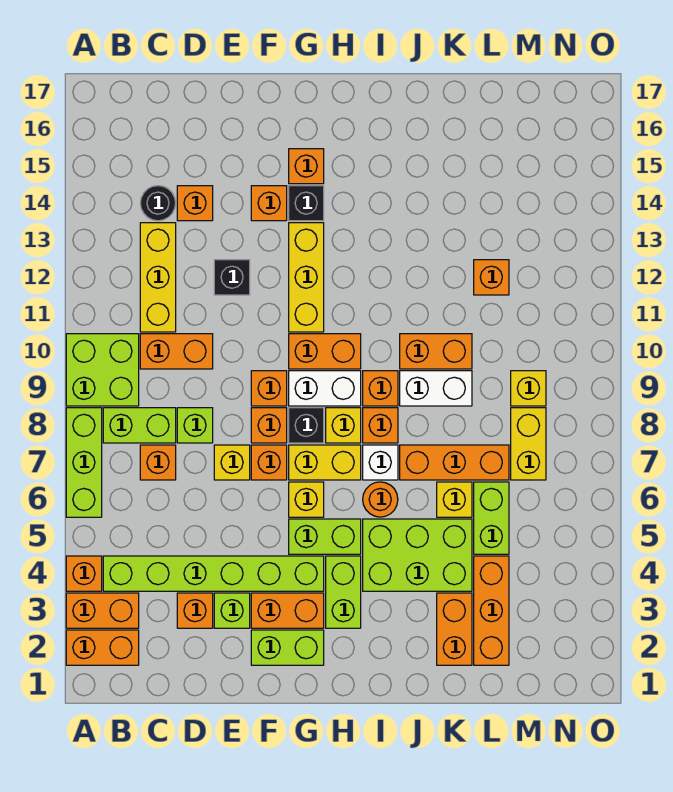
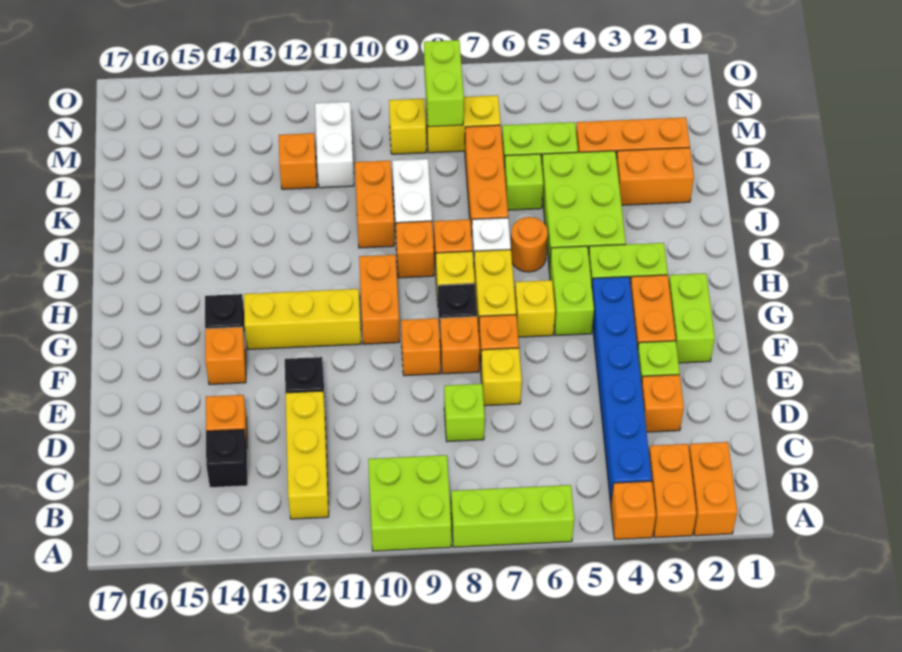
lime brick B4:G4 level 1 -> blue brick B4:G4 level 1
lime brick B8:C8 level 1 -> lime brick M8:N8 level 2
orange brick C7 level 1 -> none
orange brick C10:D10 level 1 -> none
yellow brick C11:C13 level 1 -> yellow brick B12:D12 level 1
black round brick C14 level 1 -> black brick C14 level 1
white brick G9:H9 level 1 -> white brick L11:M11 level 1
orange brick G15 level 1 -> none
yellow brick K6 level 1 -> lime brick K6 level 1

